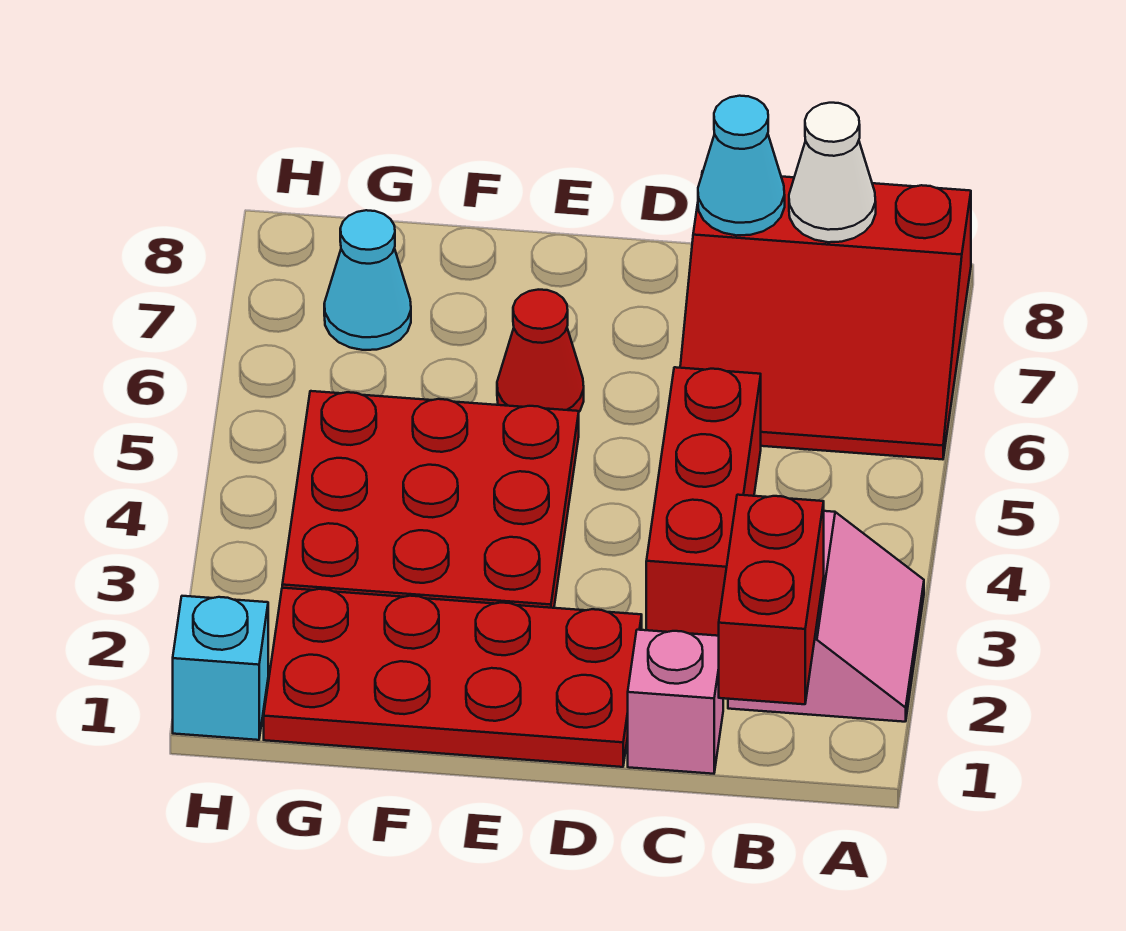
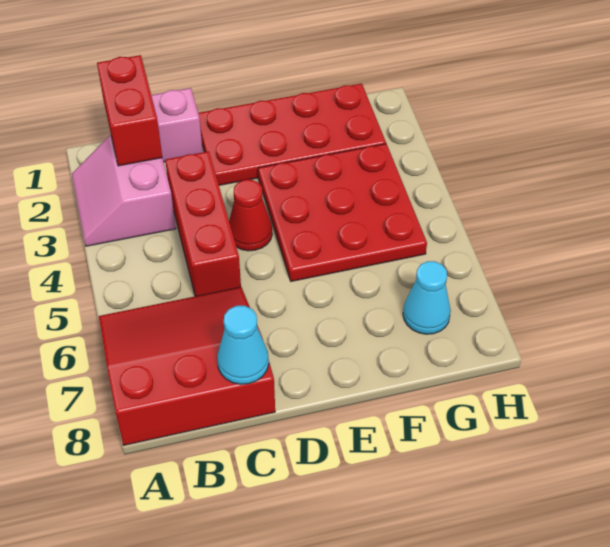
white cone B8 level 2 -> none
red cone E6 level 1 -> red cone D4 level 1
cyan brick H1 level 1 -> none

